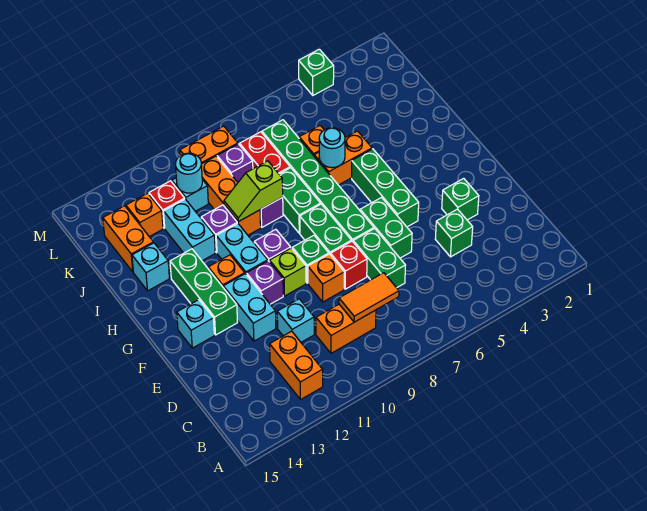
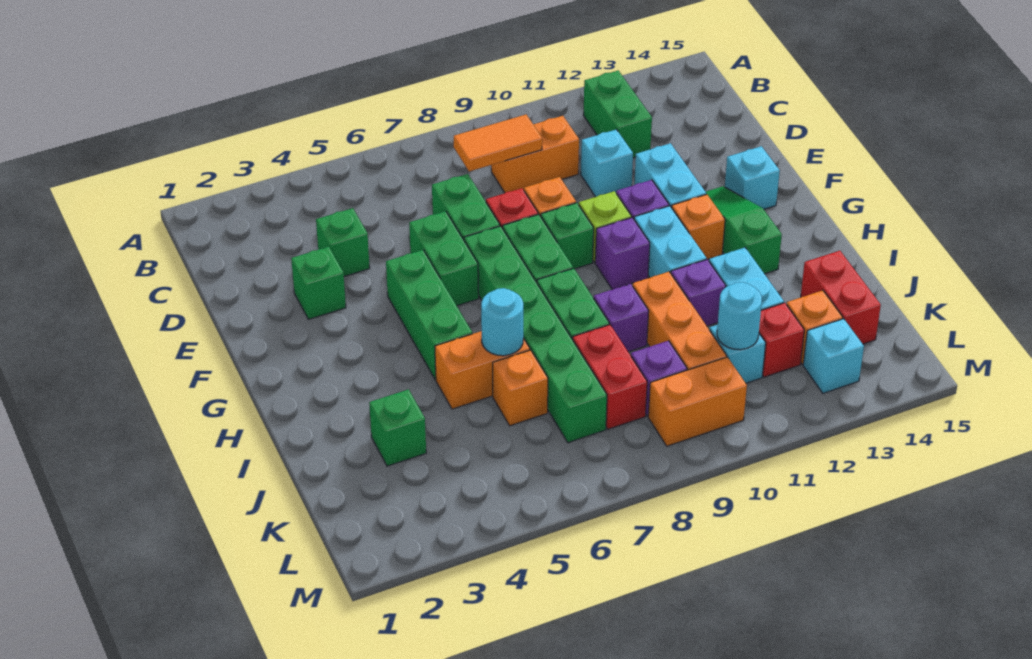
orange brick B12:C12 level 1 -> green brick B12:C12 level 1
green brick F13:H13 level 1 -> green slope F13:H13 level 1 top H
lime slope I9:I10 level 2 top 9 -> none
cyan brick I14 level 1 -> cyan brick L13 level 1
orange brick J14:K14 level 1 -> red brick J14:K14 level 1
green brick M4 level 1 -> green brick J3 level 1

